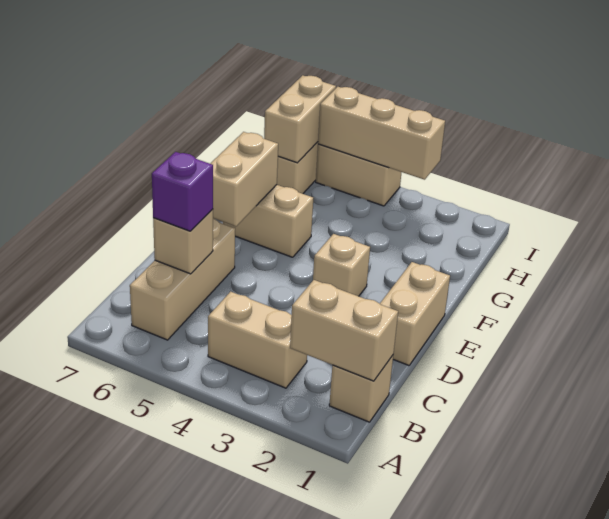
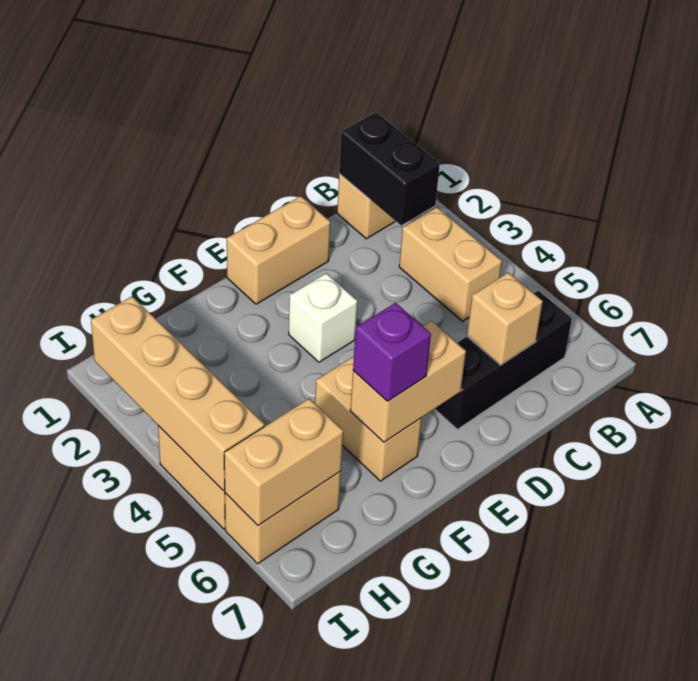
tan brick B1:B2 level 2 -> black brick B1:B2 level 2
tan brick B6:D6 level 1 -> black brick B6:D6 level 1
purple brick C6 level 3 -> purple brick F6 level 3
tan brick E3 level 1 -> white brick E3 level 1
tan brick I3:I5 level 2 -> tan brick I2:I5 level 2

